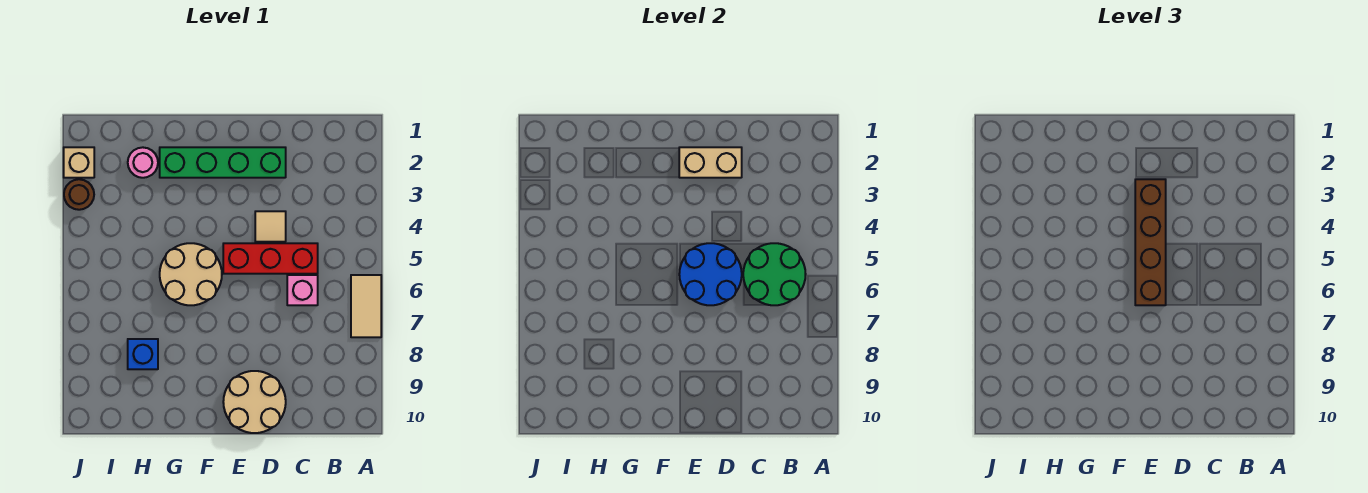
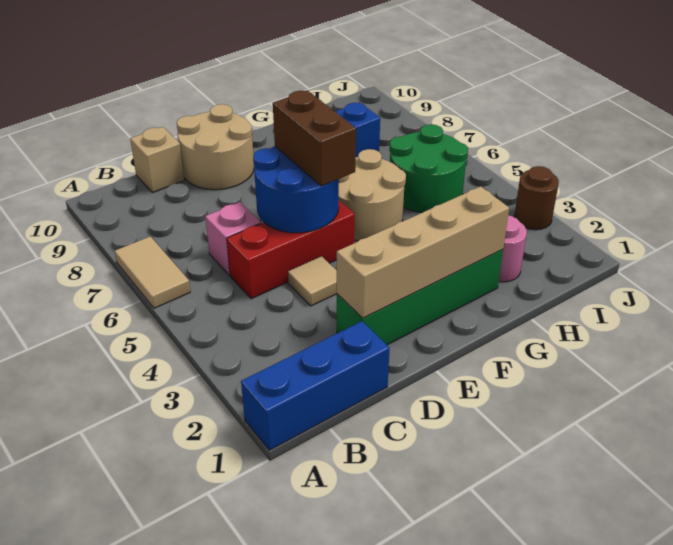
none -> blue brick A1:C1 level 1
green round brick B5:C6 level 2 -> green round brick H5:I6 level 1
tan brick D2:E2 level 2 -> tan brick D2:G2 level 2
brown brick E3:E6 level 3 -> brown brick E5:E6 level 3
tan brick J2 level 1 -> tan brick C10 level 1

